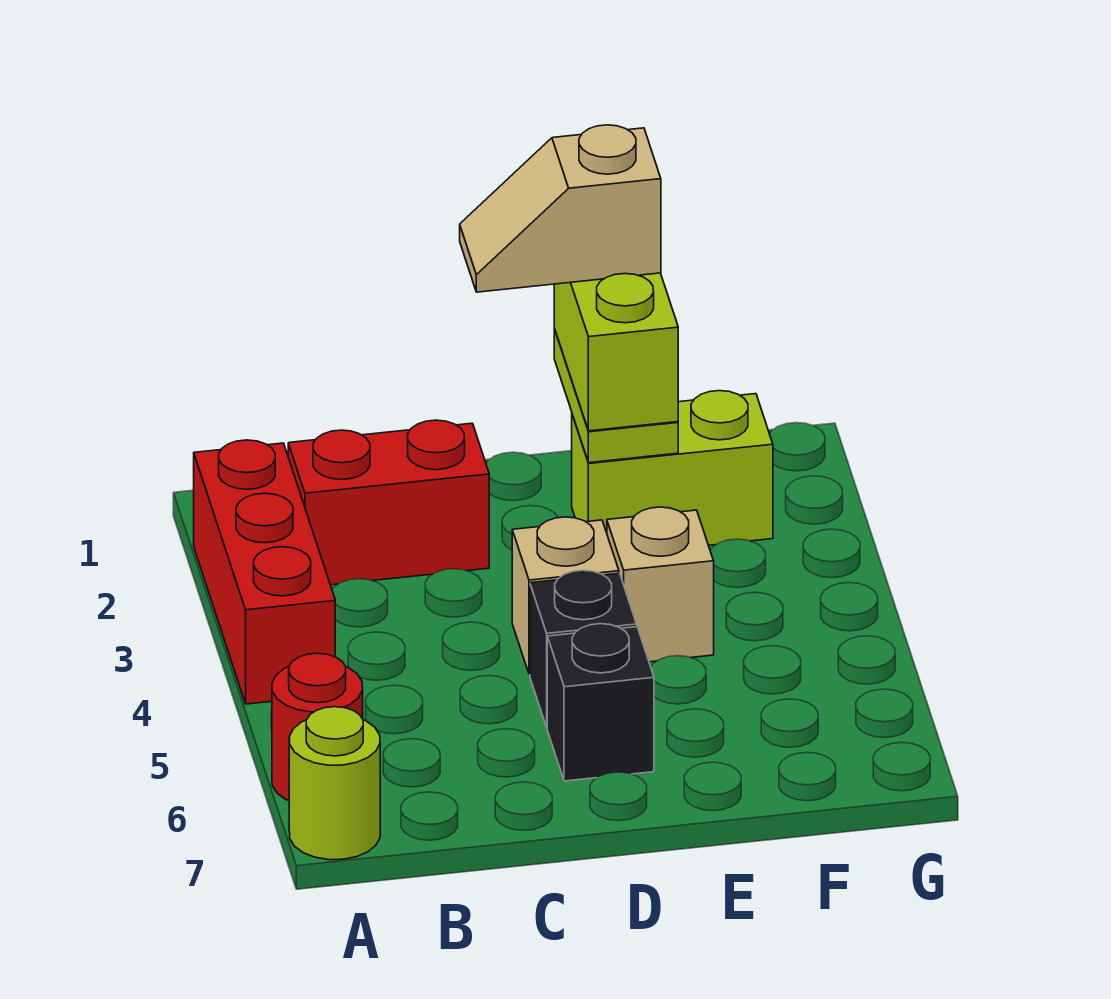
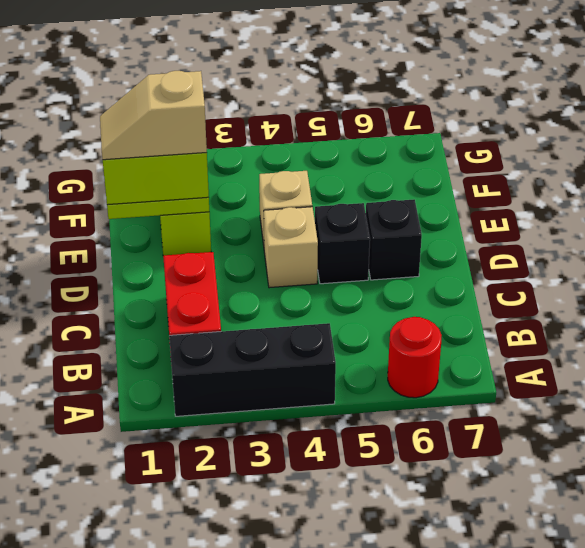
red brick A2:A4 level 1 -> black brick A2:A4 level 1
lime round brick A7 level 1 -> none
tan slope D1:E1 level 4 top E -> tan slope E1:E2 level 4 top 2

